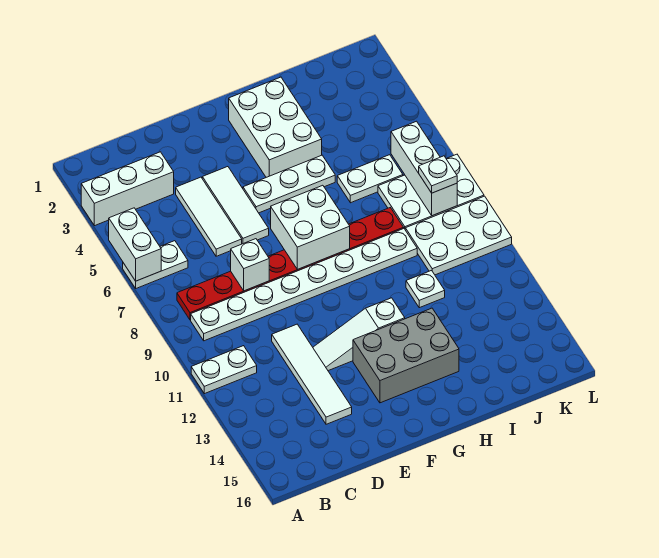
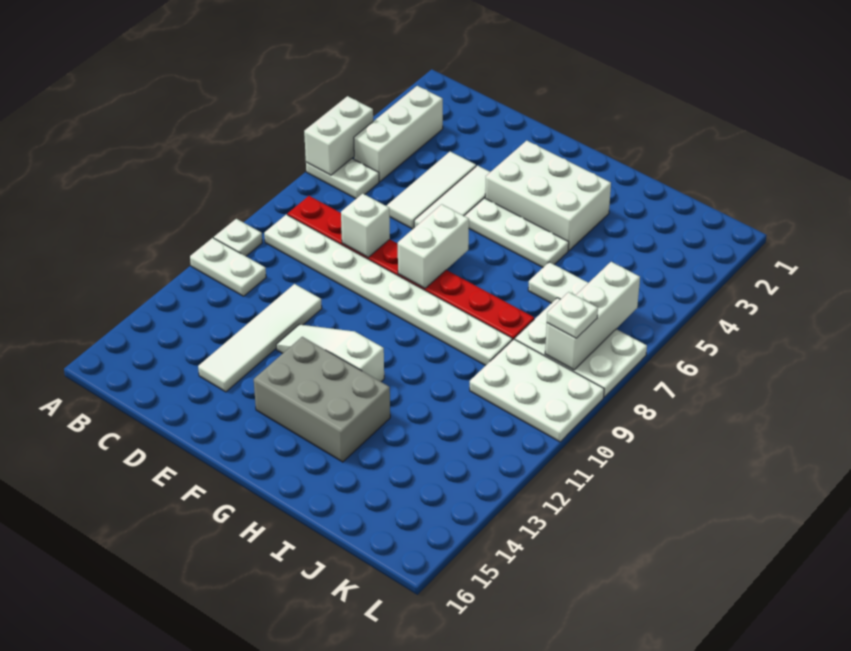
white brick A3:C3 level 1 -> white brick B3:B5 level 1
white brick F7:G8 level 2 -> white brick F7:F8 level 2
white brick G2:H4 level 1 -> white brick F3:H4 level 1
white plate I11 level 1 -> white plate A10 level 1

